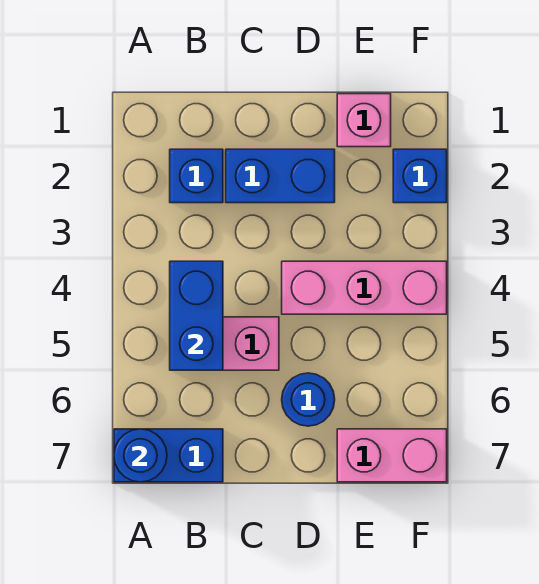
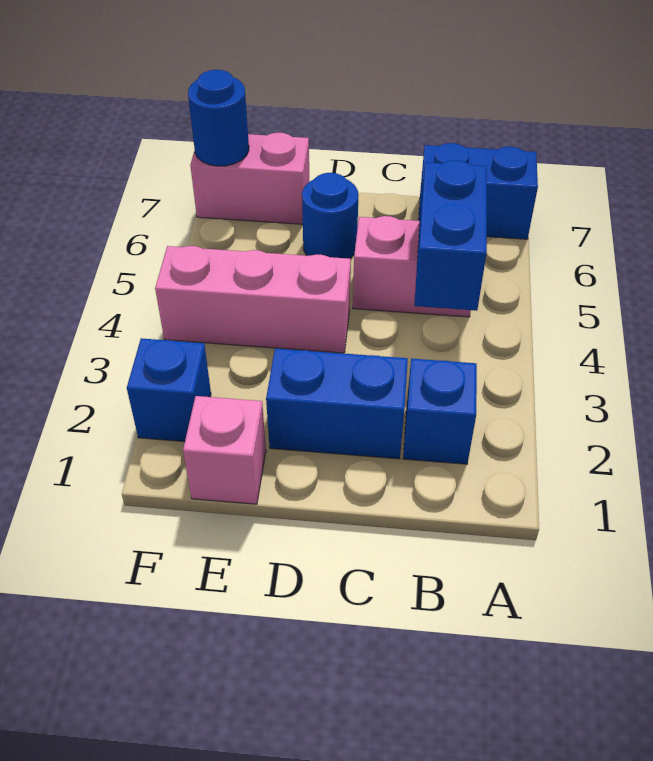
blue round brick A7 level 2 -> blue round brick F7 level 2

